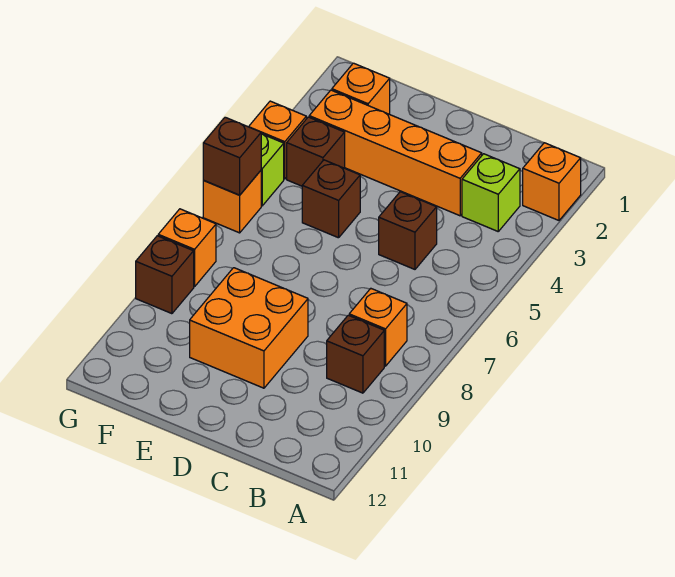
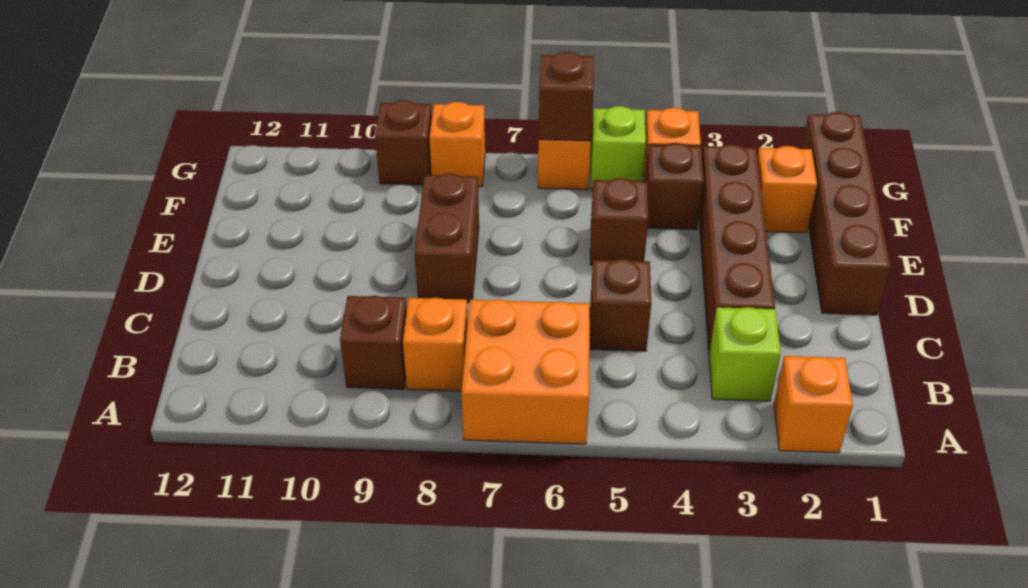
orange brick C3:F3 level 1 -> brown brick C3:F3 level 1
none -> brown brick D1:G1 level 1
none -> brown brick D8:E8 level 1
orange brick D9:E10 level 1 -> orange brick A6:B7 level 1

